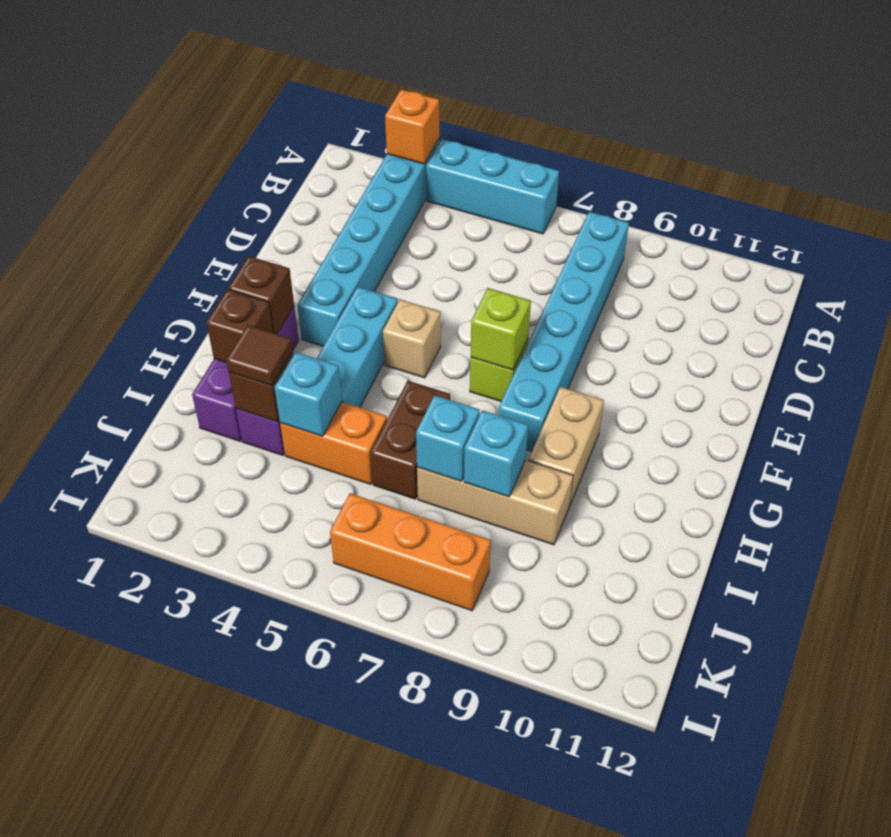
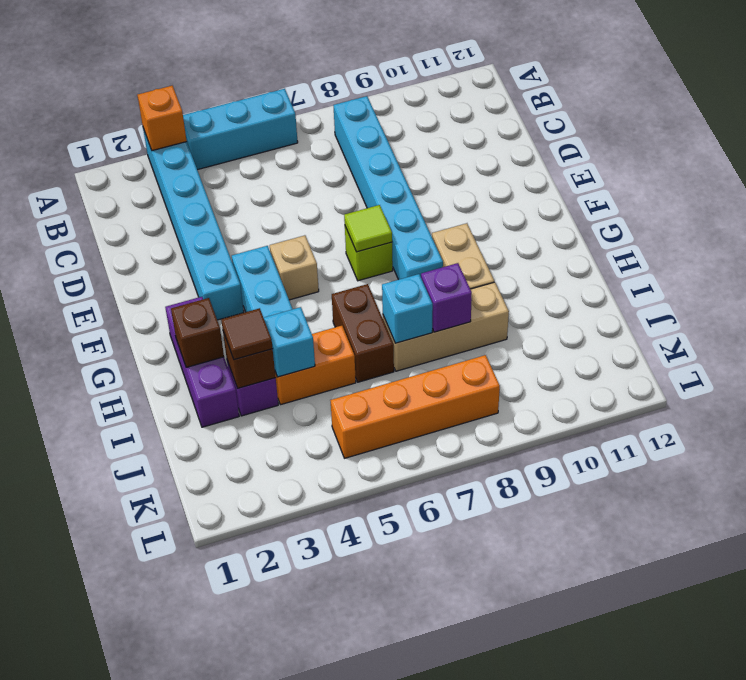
lime brick F7 level 2 -> lime tile F7 level 2
brown brick G2 level 2 -> none
cyan brick I8 level 2 -> purple brick I8 level 2
orange brick K6:K8 level 1 -> orange brick K5:K8 level 1

